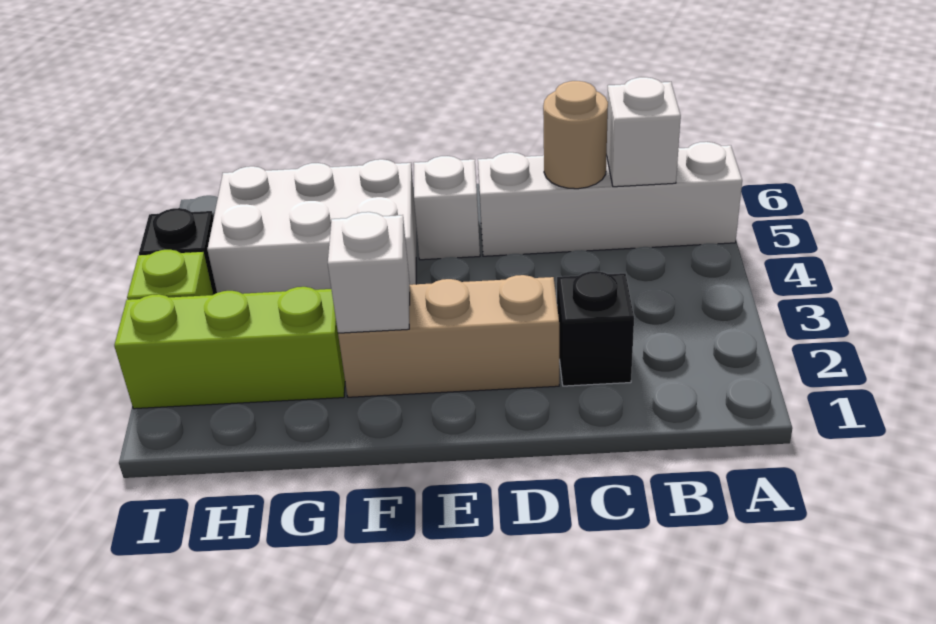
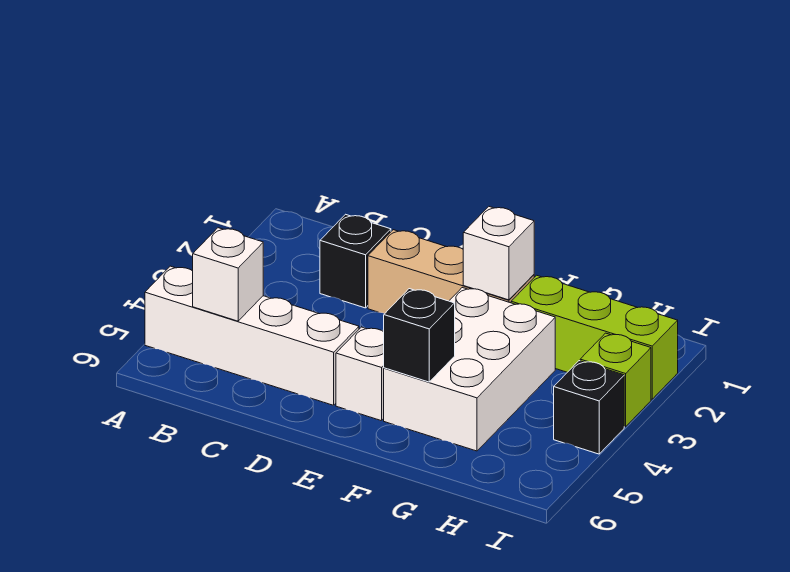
tan round brick C5 level 2 -> none
white brick F4:H5 level 1 -> white brick F3:G5 level 1
none -> black brick F5 level 2

